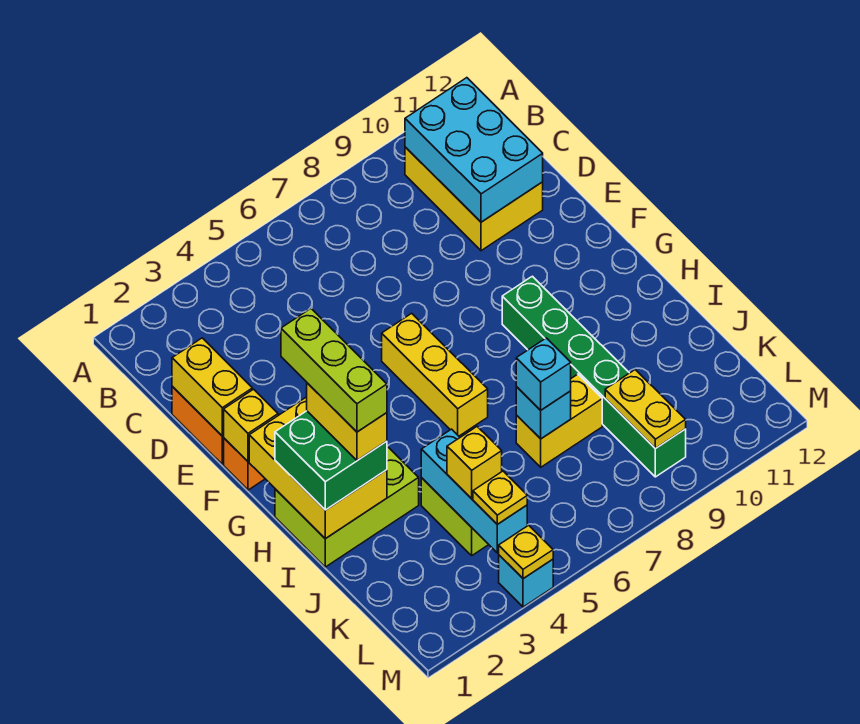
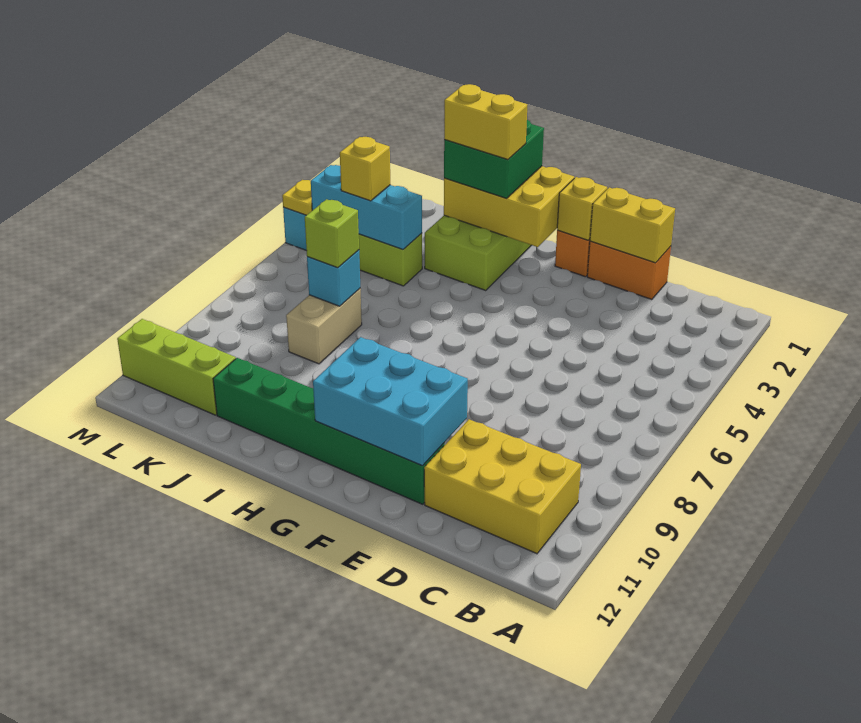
cyan brick B10:D11 level 2 -> cyan brick E10:G11 level 2
yellow brick F6:H6 level 1 -> none
lime brick G2:I2 level 5 -> lime brick K11:M11 level 1
green brick G9:L9 level 1 -> green brick E11:J11 level 1
yellow brick J7:J8 level 1 -> tan brick J7:J8 level 1
cyan brick J7 level 3 -> lime brick J7 level 3
yellow plate K9:L9 level 2 -> none
yellow plate L4 level 3 -> none

